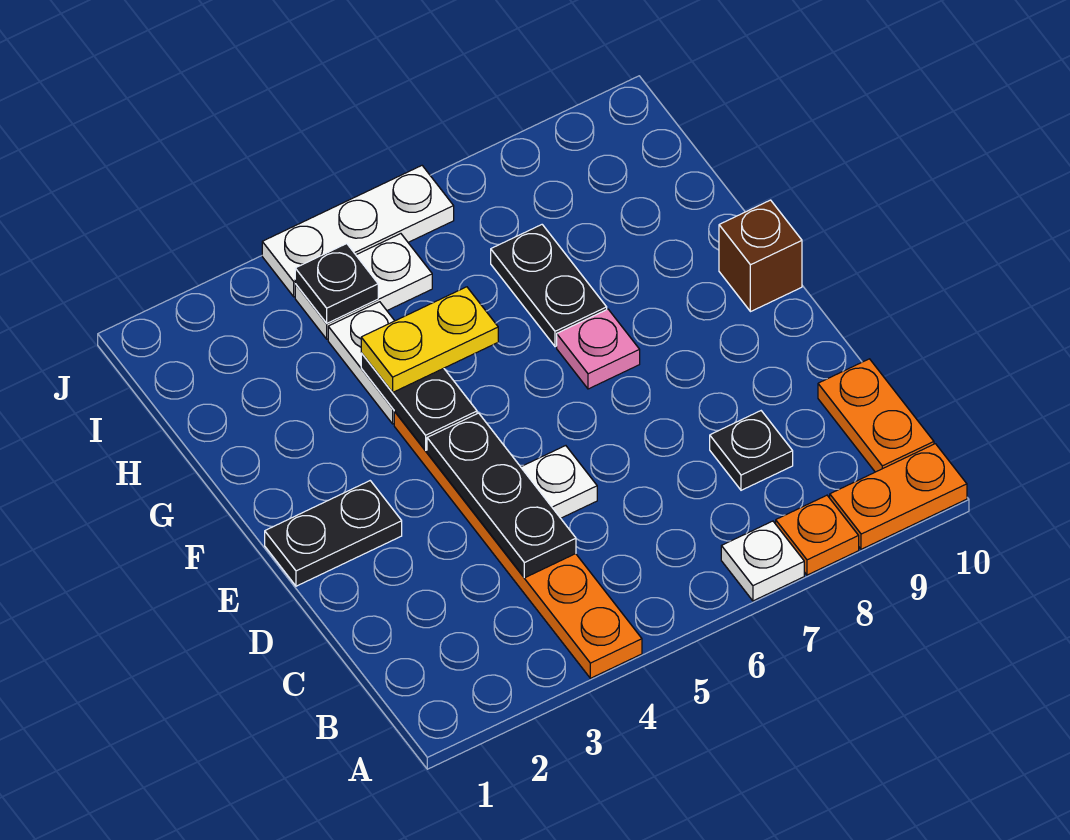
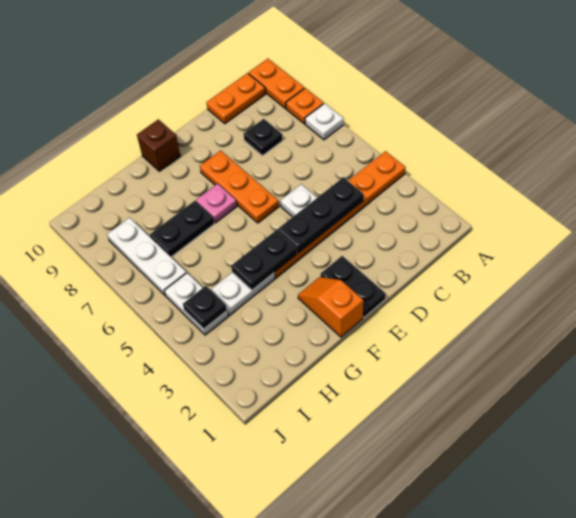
none -> orange plate E6:E8 level 1
none -> orange slope F1:F2 level 1 top 1
yellow plate G4:G5 level 3 -> none
white plate J4:J6 level 1 -> white plate I6:I8 level 1

